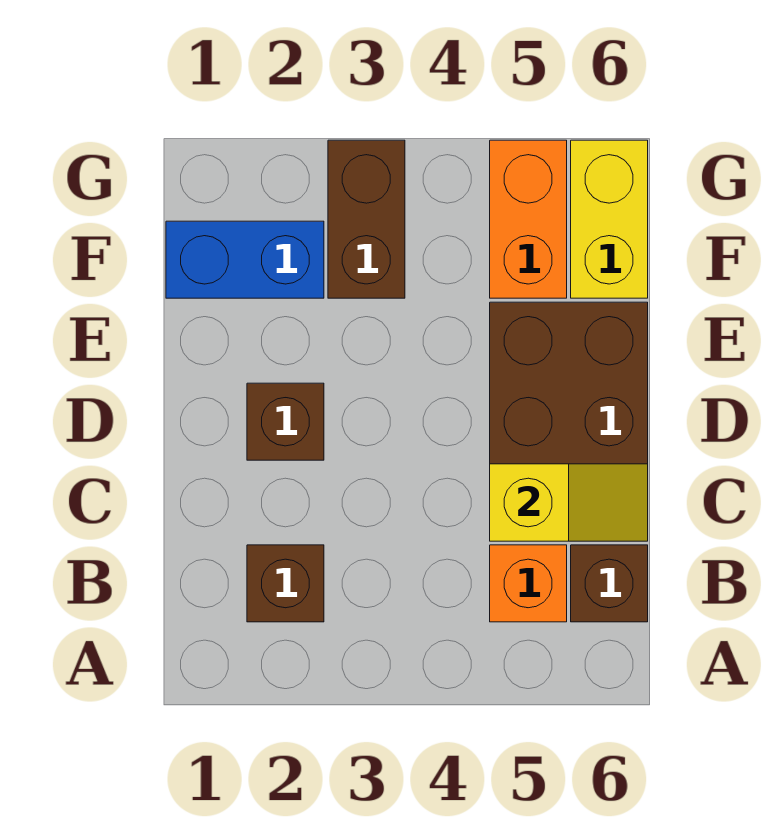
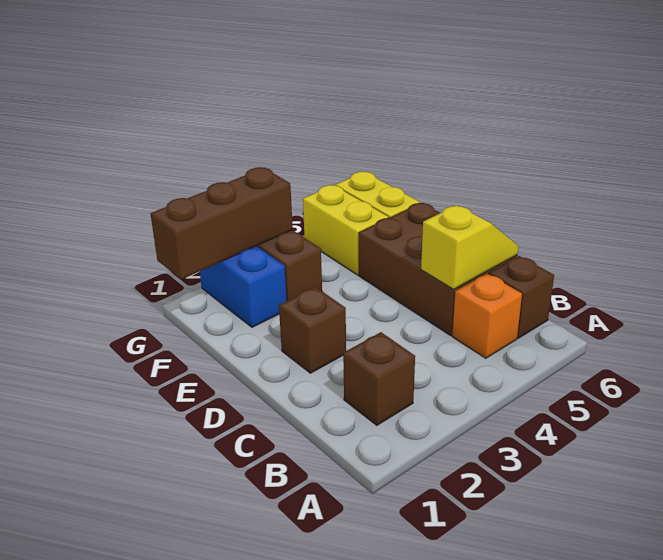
blue brick F1:F2 level 1 -> blue brick F2:G2 level 1
orange brick F5:G5 level 1 -> yellow brick F5:G5 level 1
none -> brown brick G1:G3 level 2

